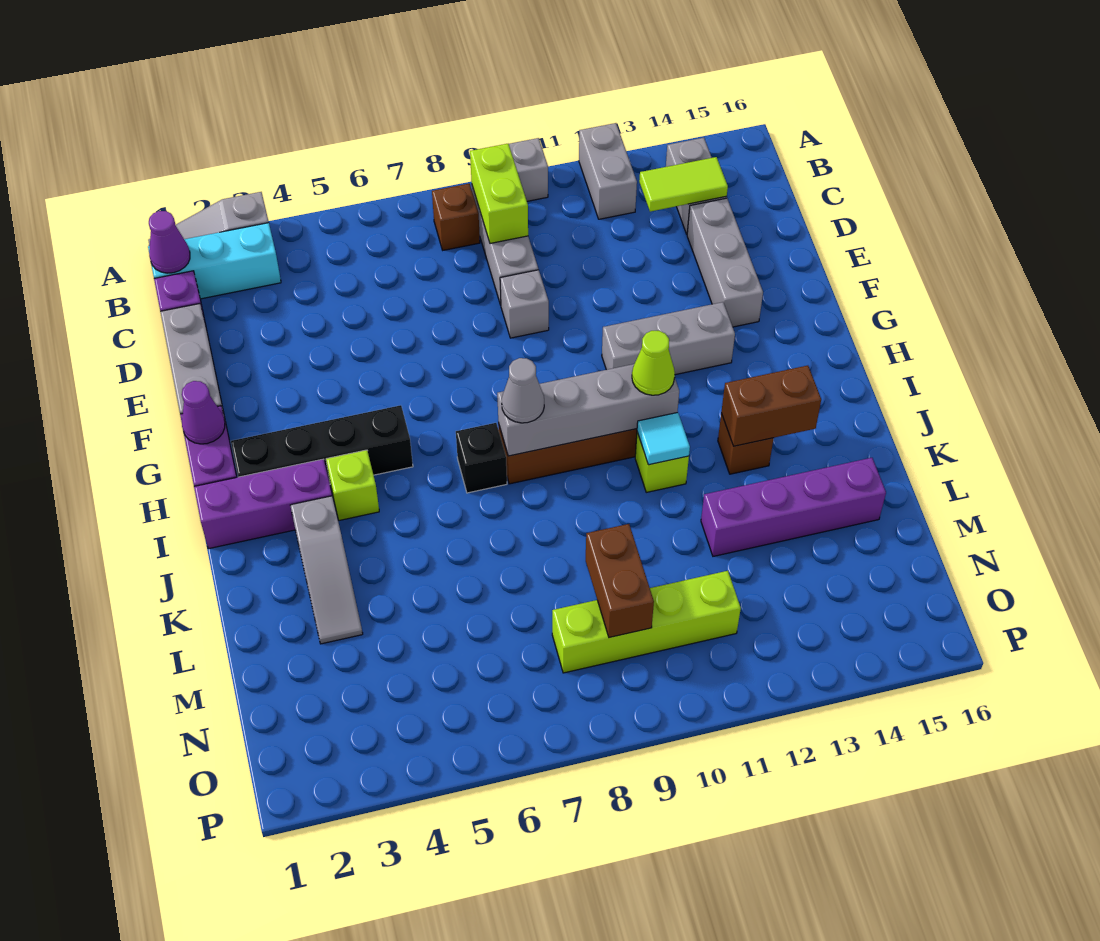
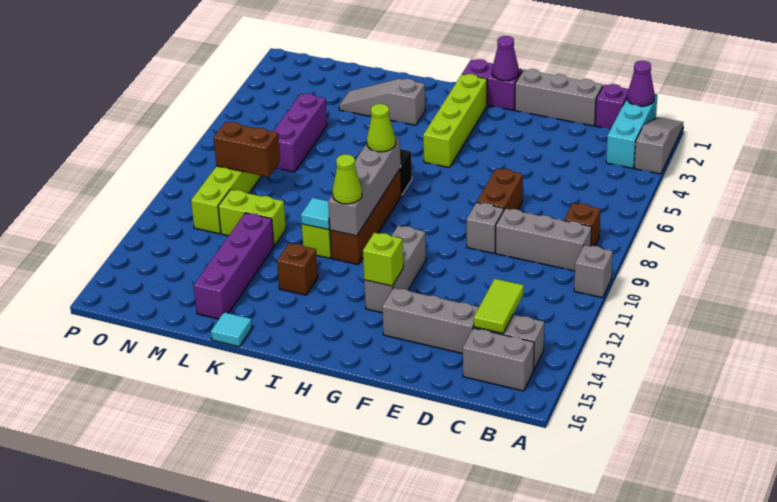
grey brick A12:B12 level 1 -> grey brick B15:C15 level 1
lime brick B9:C9 level 2 -> lime brick L11:M11 level 1
black brick H2:H5 level 1 -> lime brick H2:H5 level 1
purple brick I1:I3 level 1 -> purple brick M5:M7 level 1
lime brick I4 level 1 -> lime brick G13 level 2
grey cone I8 level 3 -> lime cone I8 level 3
brown brick J13:J14 level 2 -> brown brick E7:E8 level 1
none -> cyan tile K16 level 1

